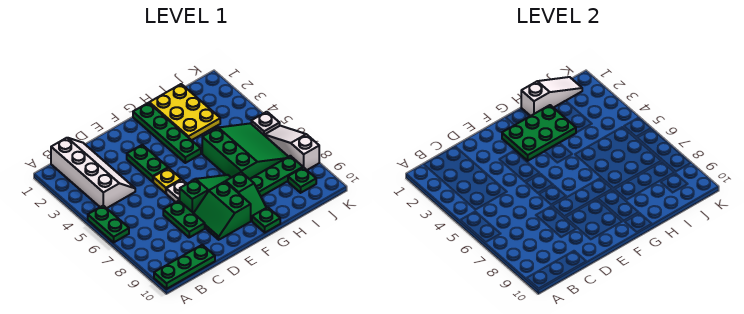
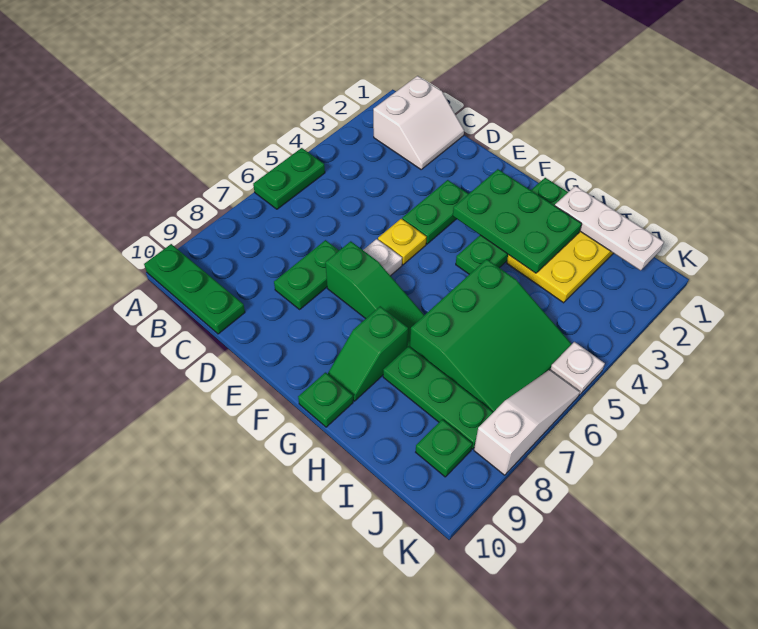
white slope B1:C4 level 1 top B -> white slope B1:C2 level 1 top B
green slope E8:F9 level 1 top F -> none
white slope H1:J1 level 2 top H -> white plate H1:J1 level 2

